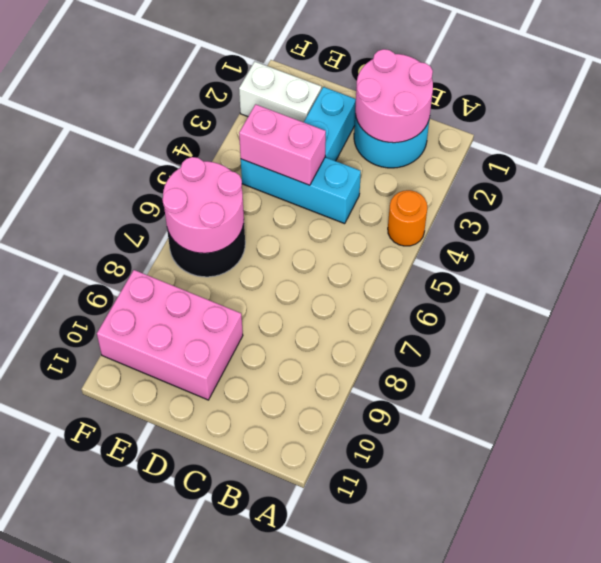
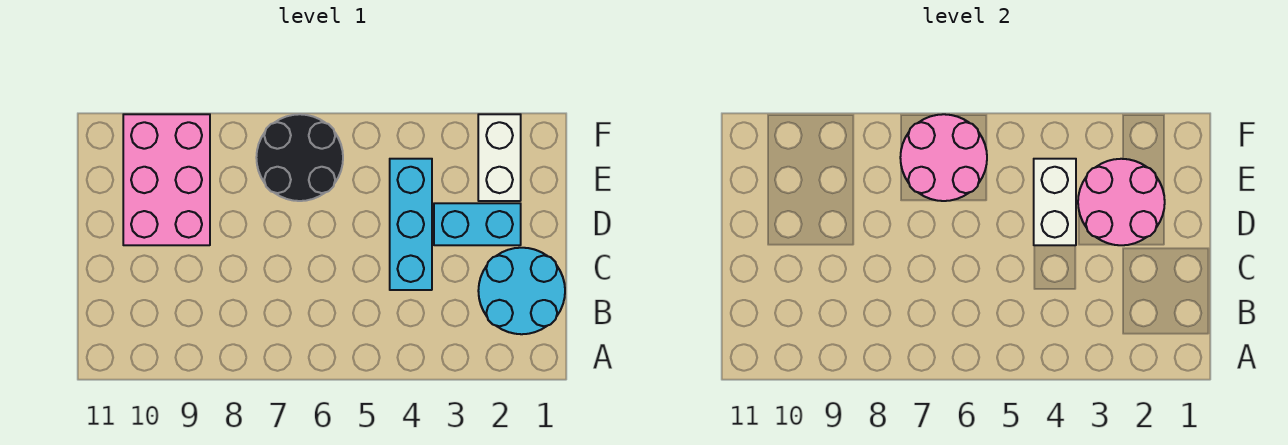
orange round brick A4 level 1 -> none
pink round brick B1:C2 level 2 -> pink round brick D2:E3 level 2
pink brick D4:E4 level 2 -> white brick D4:E4 level 2

